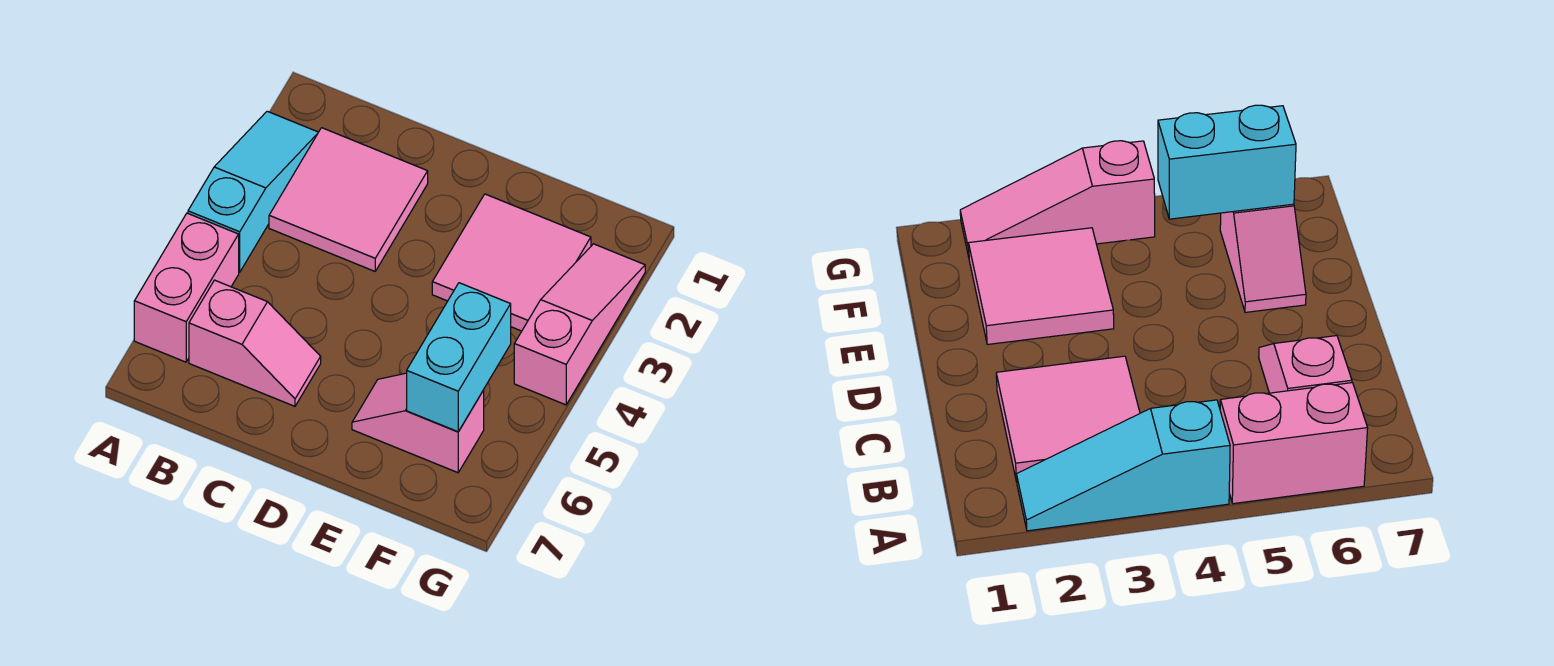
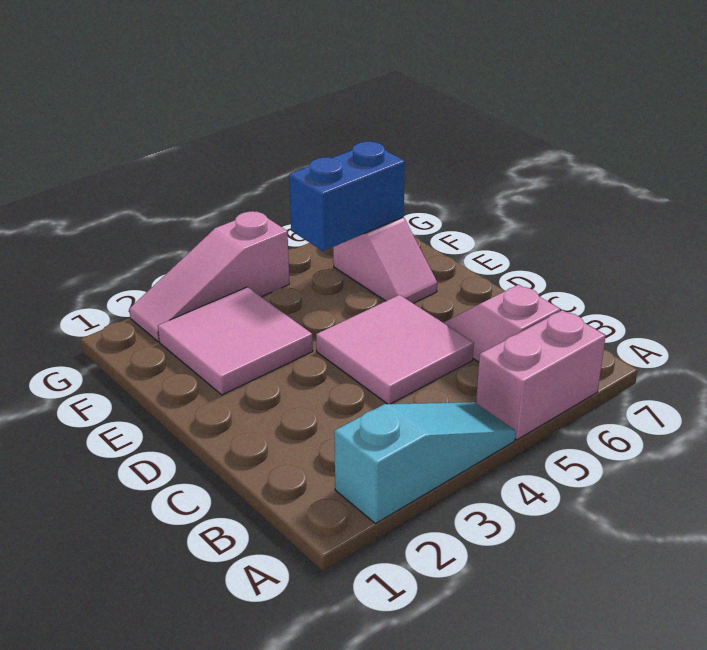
cyan slope A2:A4 level 1 top 4 -> cyan slope A2:A4 level 1 top 2
pink tile B2:C3 level 1 -> pink tile C4:D5 level 1
cyan brick F5:F6 level 2 -> blue brick F5:F6 level 2

